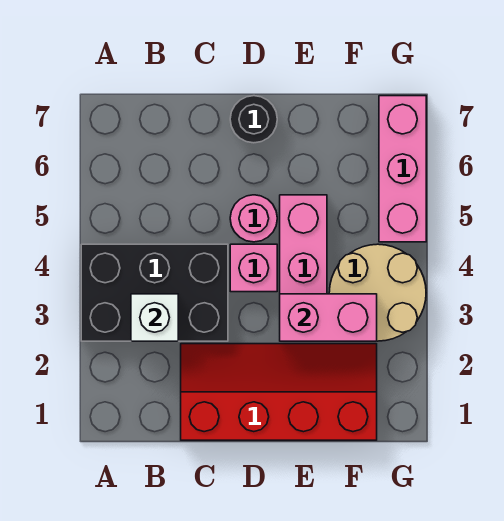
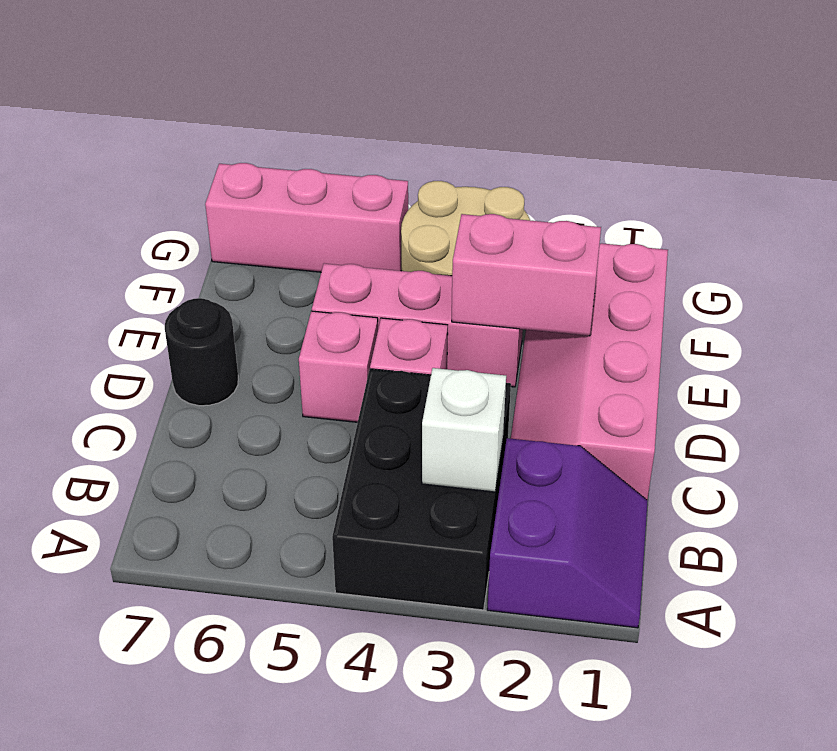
none -> purple slope A1:B2 level 1 top 2
red slope C1:F2 level 1 top 1 -> pink slope C1:F2 level 1 top 1
pink round brick D5 level 1 -> pink brick D5 level 1
pink brick E3:F3 level 2 -> pink brick E2:E3 level 2

